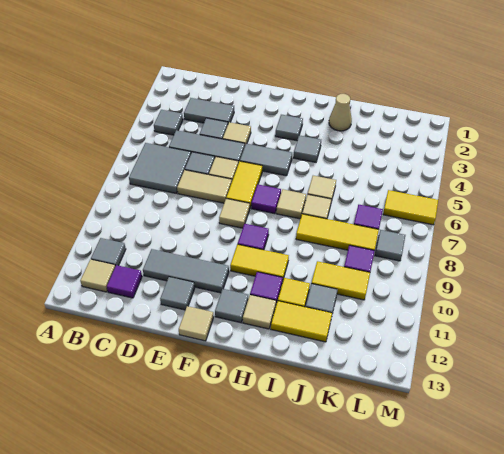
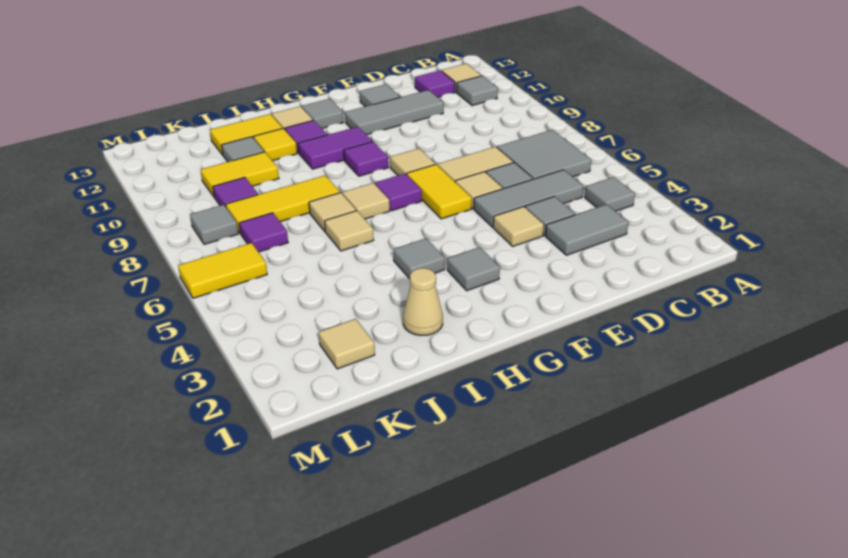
grey tile F5:G5 level 1 -> none
tan tile F13 level 1 -> tan tile K2 level 1
yellow tile G10:H10 level 1 -> purple tile G10:H10 level 1

